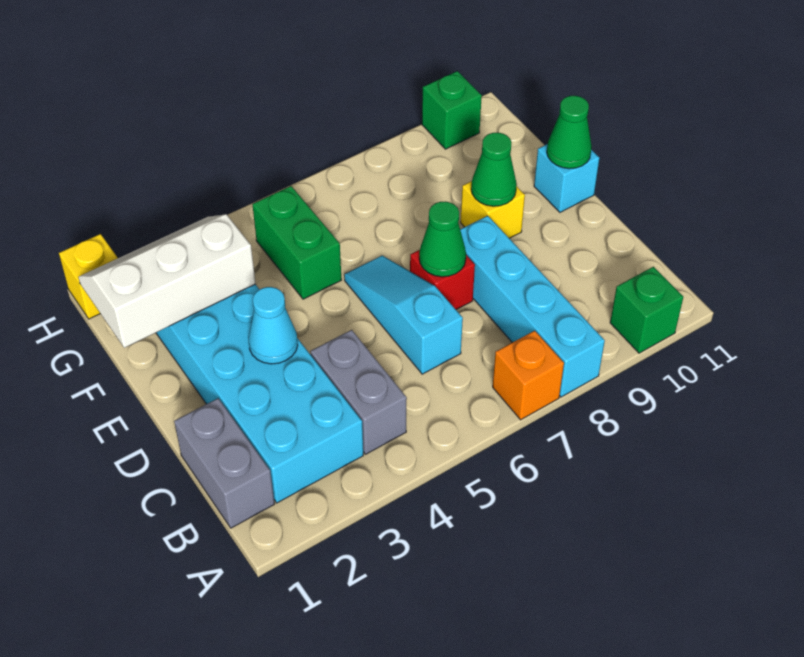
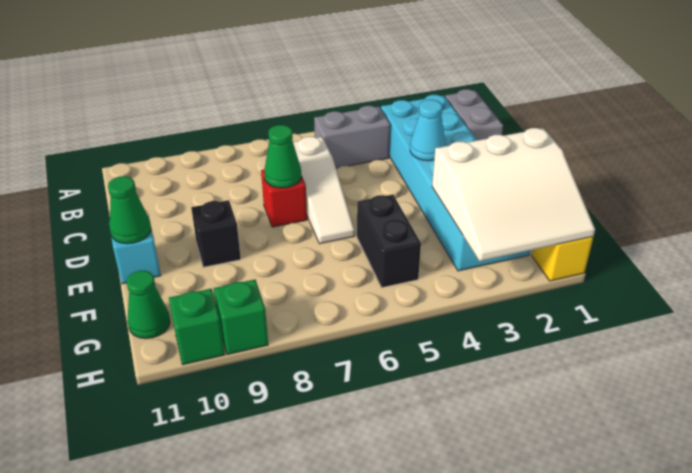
orange brick A7 level 1 -> none
cyan brick A8:D8 level 1 -> none
green brick A10 level 1 -> green brick H9 level 1
grey brick B4:C4 level 1 -> grey brick B4:B5 level 1
cyan slope C6:E6 level 1 top C -> white slope C6:E6 level 1 top C
yellow brick E9 level 1 -> black brick E9 level 1
green cone E9 level 2 -> green cone G11 level 1
white slope F1:G3 level 2 top F -> white slope F1:H3 level 2 top F
green brick F5:G5 level 1 -> black brick F5:G5 level 1

